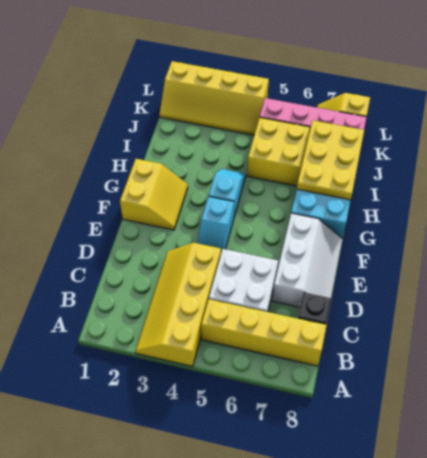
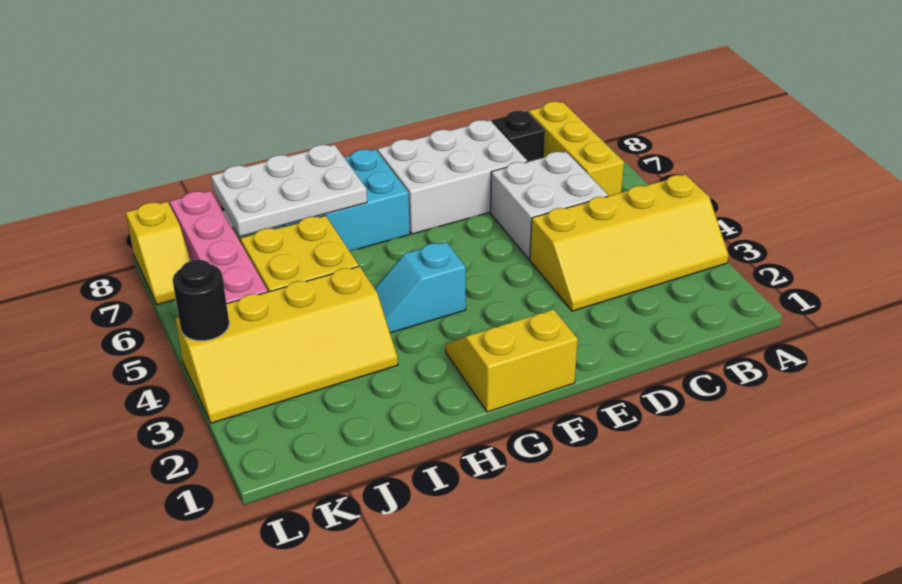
yellow brick B5:B8 level 1 -> yellow brick B6:B8 level 1
white slope D7:F8 level 1 top 7 -> white brick D7:F8 level 1
cyan slope E4:F4 level 1 top F -> none
yellow plate H7:J8 level 2 -> white plate H7:J8 level 2
yellow slope K1:L4 level 1 top L -> yellow slope I3:L4 level 1 top 4
none -> black round brick L4 level 2

